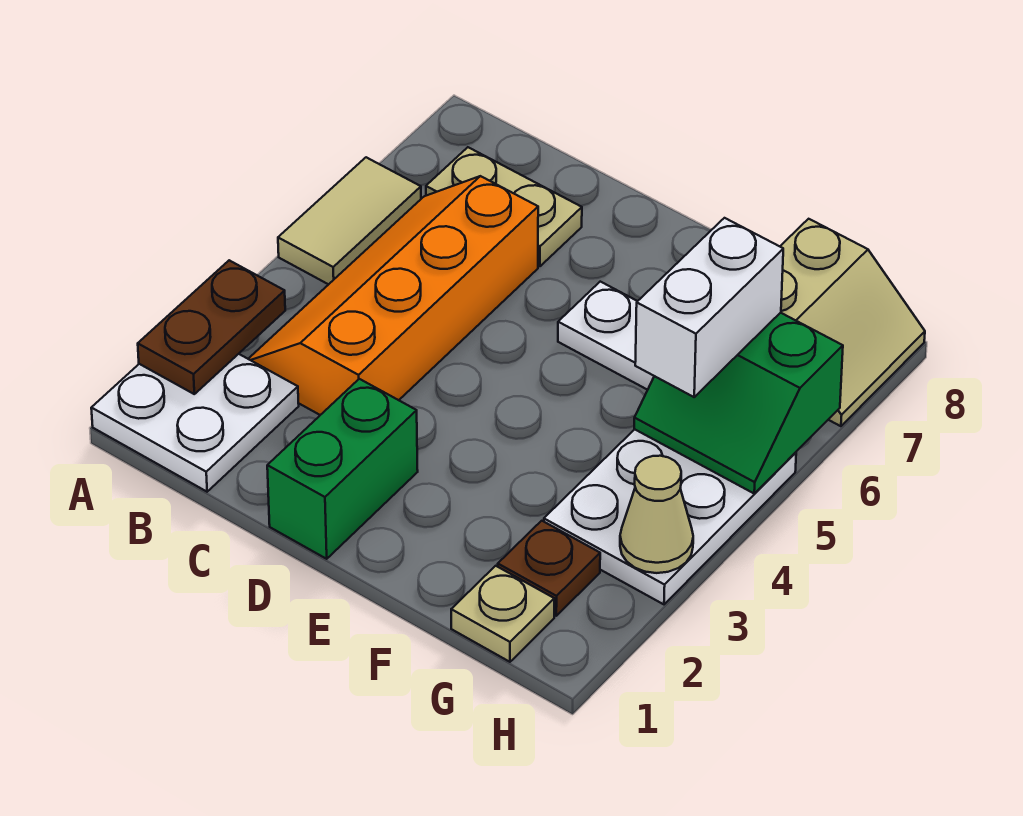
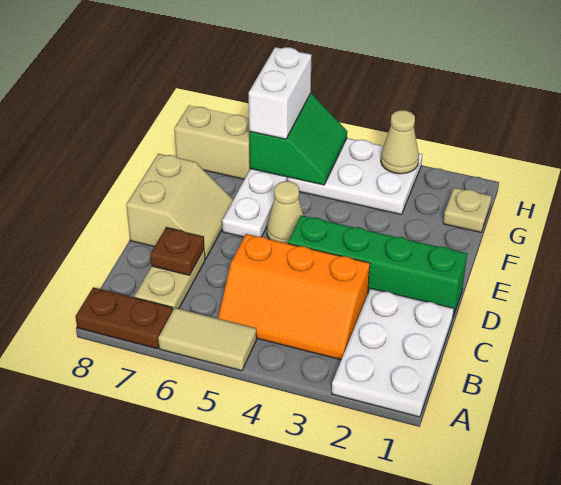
white plate A1:B2 level 1 -> white plate A1:C2 level 1
brown plate A2:A3 level 2 -> brown plate A7:A8 level 1
orange slope B3:C6 level 1 top C -> orange slope B3:C5 level 1 top C
green brick D1:D2 level 1 -> green brick D1:D4 level 1
none -> tan slope D7:E8 level 1 top 8
none -> tan cone E5 level 1
brown plate G2 level 1 -> brown plate C7 level 2
white brick G5:G6 level 3 -> white brick G6:H6 level 3

